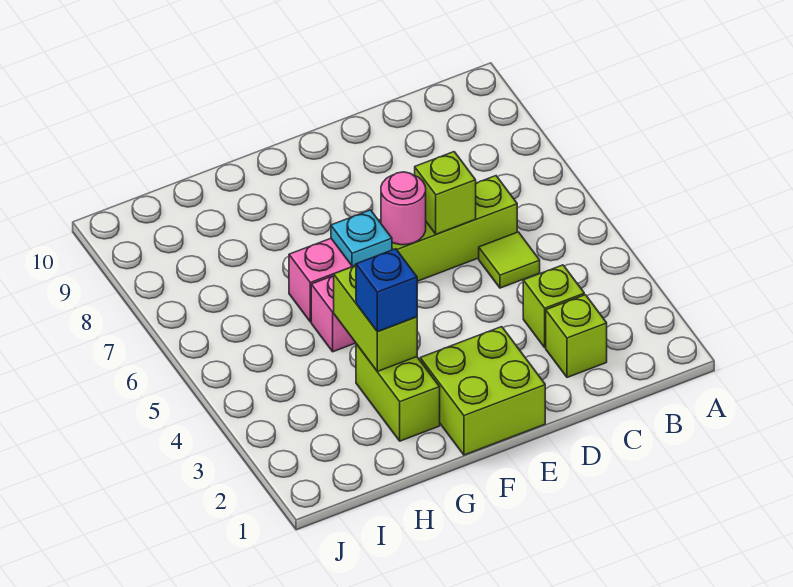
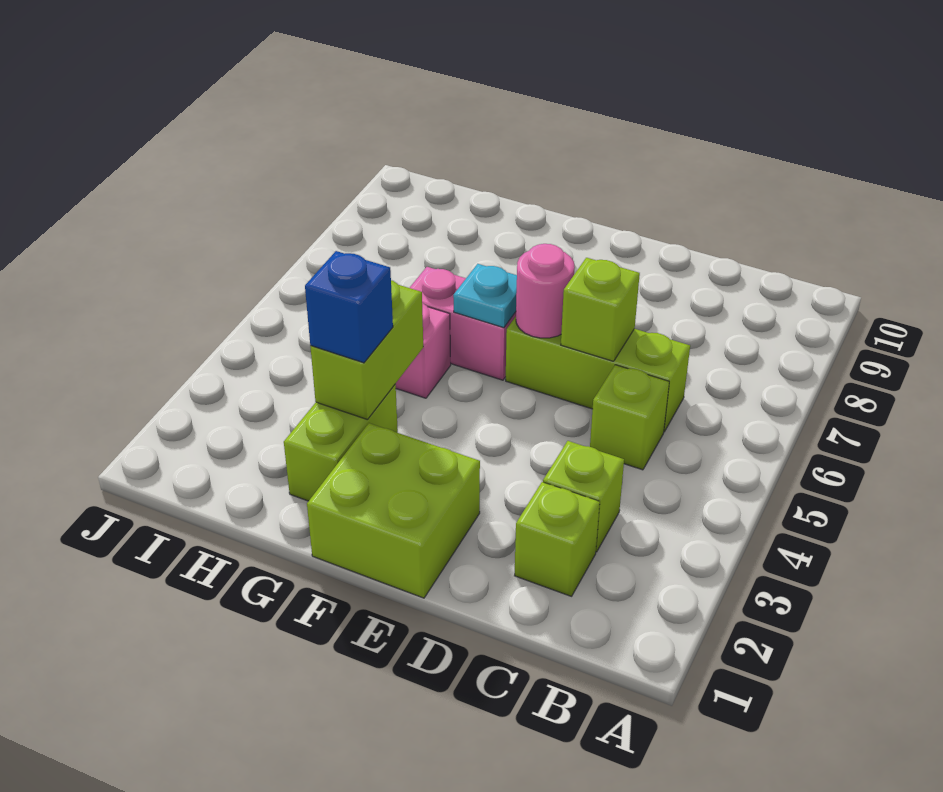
lime tile C5 level 1 -> lime brick C5 level 1

